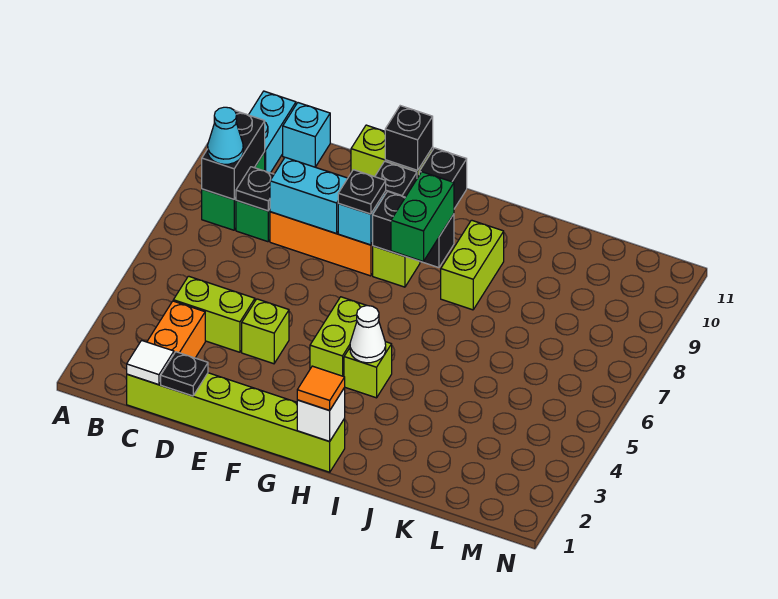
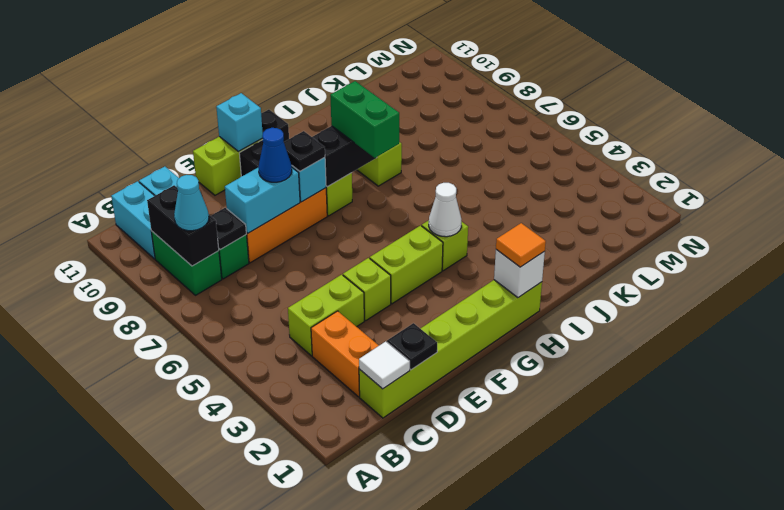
none -> blue cone E8 level 3
black brick F11 level 2 -> cyan brick F11 level 2
lime brick G4:G5 level 1 -> lime brick F4:G4 level 1

